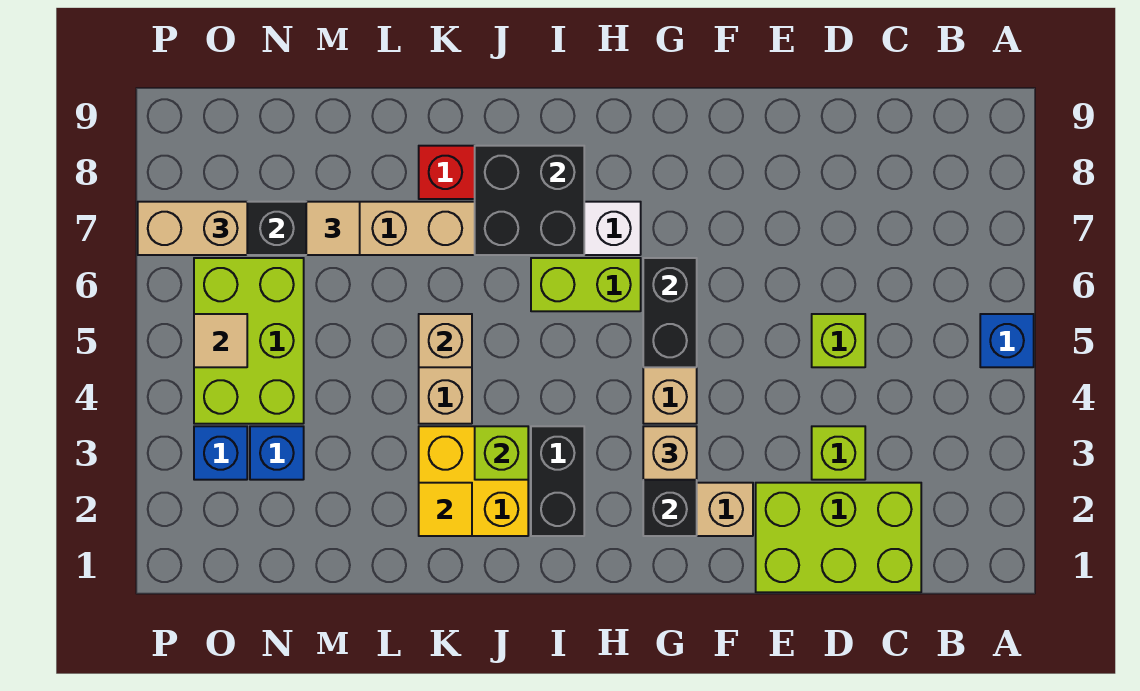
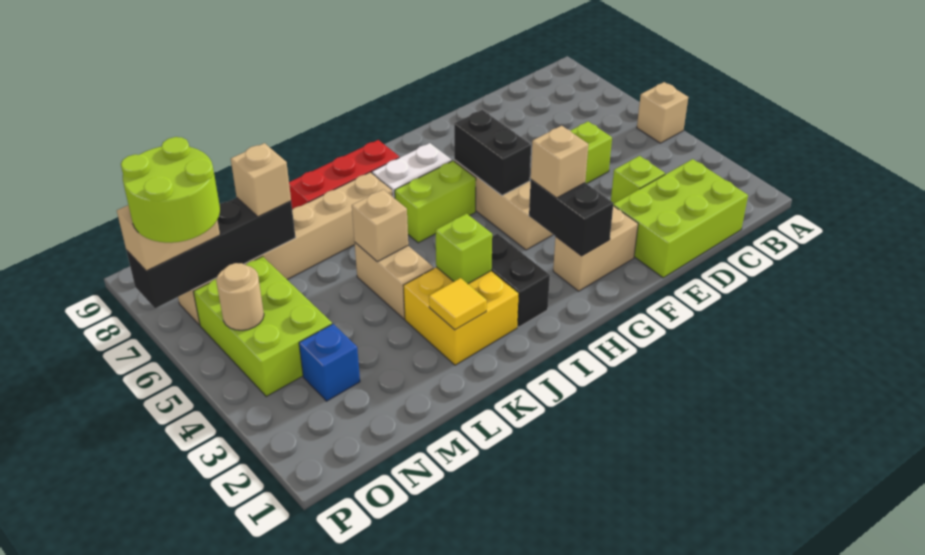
blue brick A5 level 1 -> tan brick A5 level 1
black brick I7:J8 level 2 -> none
tan tile M7 level 3 -> tan brick M7 level 3
blue brick O3 level 1 -> none
tan tile O5 level 2 -> tan round brick O5 level 2
none -> lime round brick O6:P7 level 4

